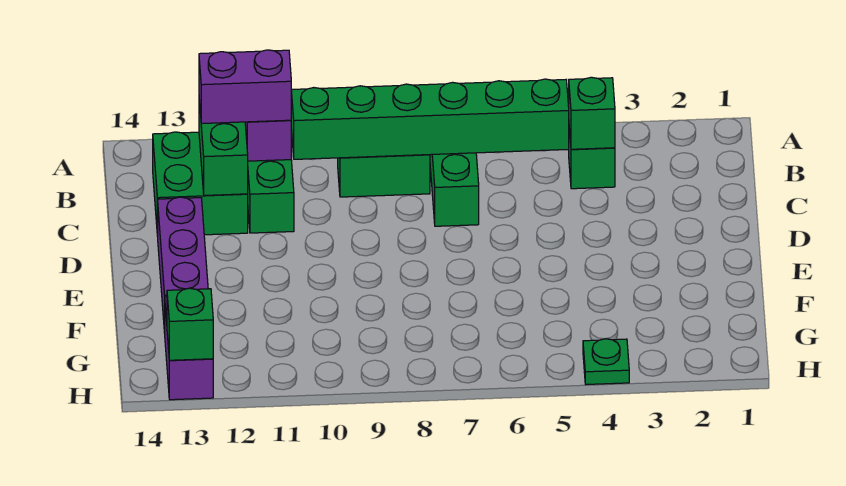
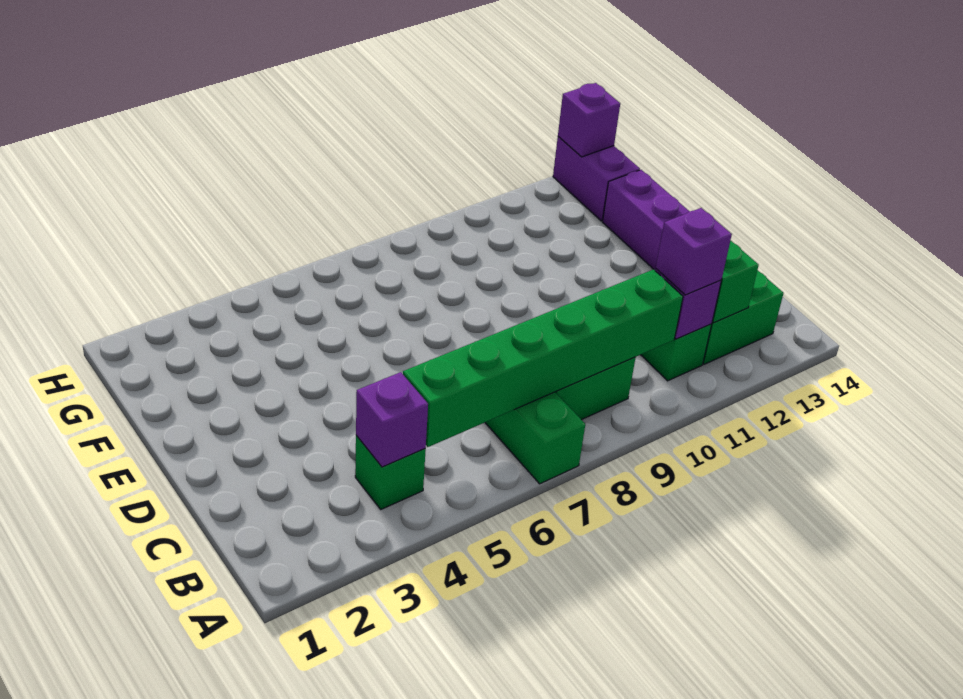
green brick B4 level 2 -> purple brick B4 level 2
purple brick B11:B12 level 3 -> purple brick B11 level 3
green plate H4 level 1 -> none
green brick H13 level 2 -> purple brick H13 level 2

